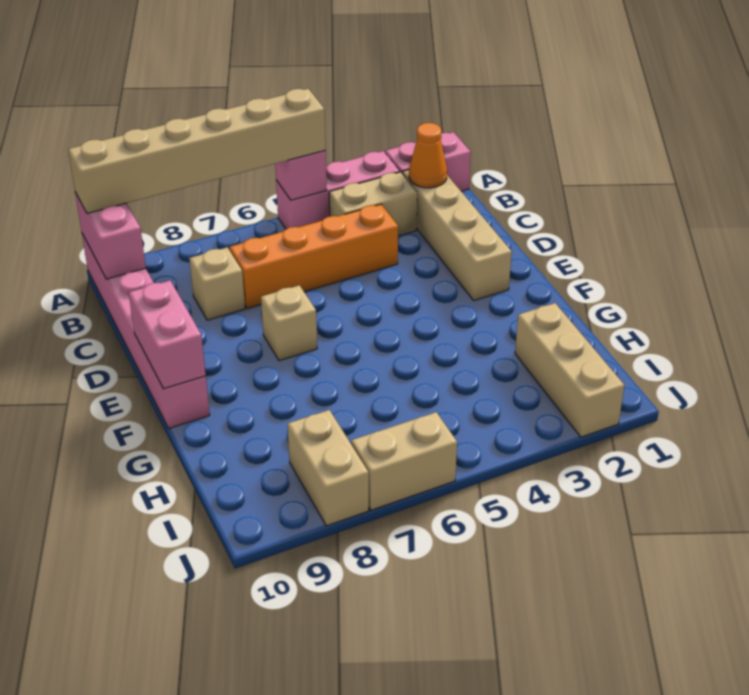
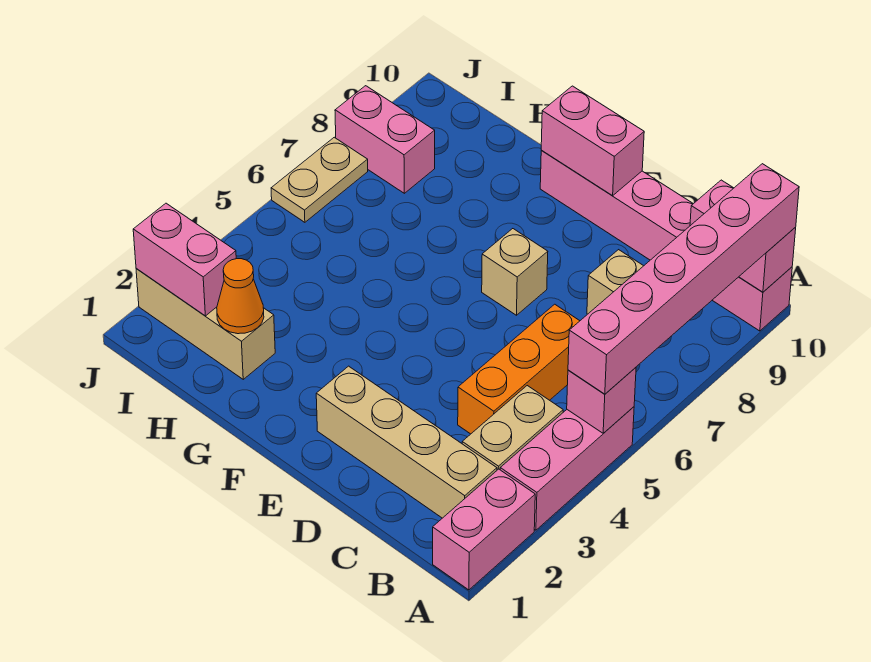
tan brick A5:A10 level 3 -> pink brick A5:A10 level 3
orange cone B2 level 2 -> orange cone H2 level 2
orange brick C4:C7 level 1 -> orange brick C4:C6 level 1
none -> pink brick I2:J2 level 2
tan brick I8:J8 level 1 -> pink brick I8:J8 level 1
tan brick J6:J7 level 1 -> tan plate J6:J7 level 1

